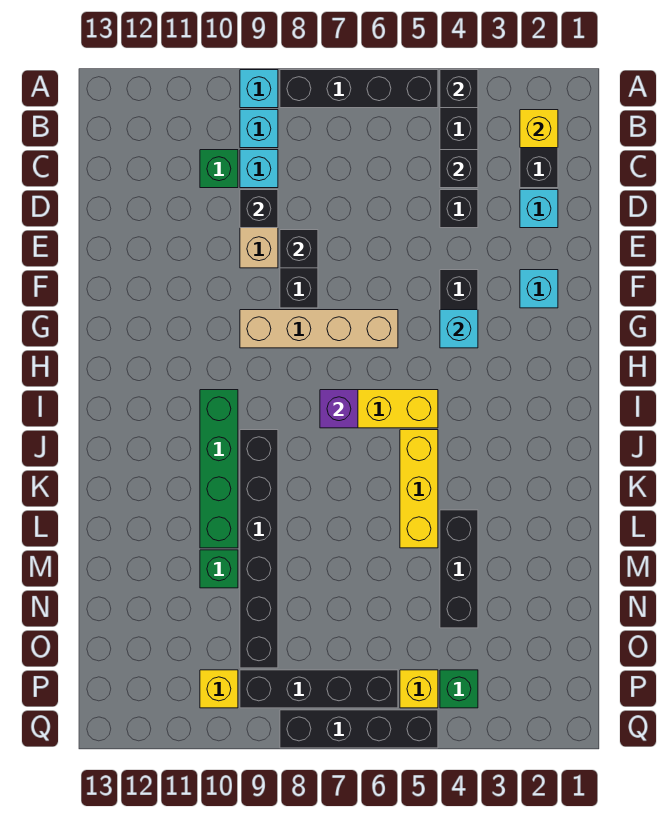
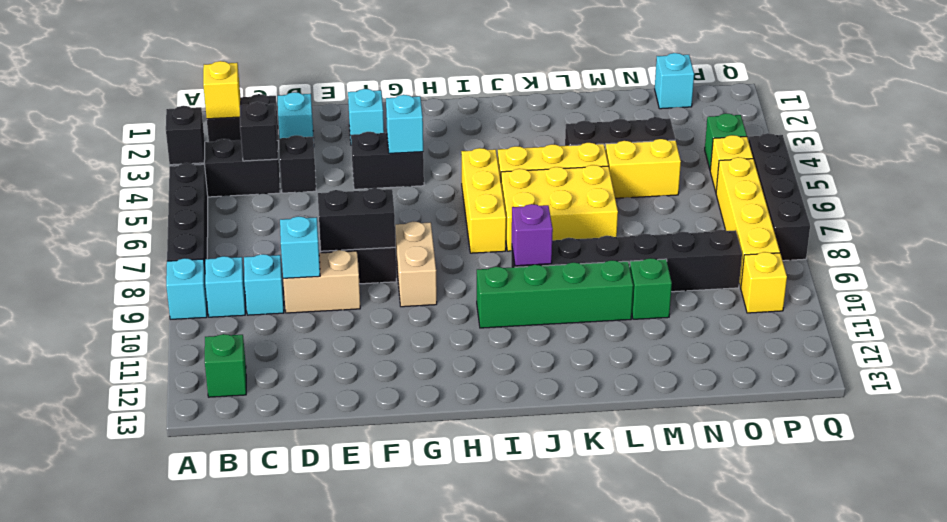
green brick C10 level 1 -> green brick B12 level 1
black brick D9 level 2 -> cyan brick D9 level 2
black brick E8 level 2 -> black brick E8:F8 level 2
tan brick G6:G9 level 1 -> tan brick G8:G9 level 1
purple brick I7 level 2 -> purple brick J9 level 2
none -> yellow brick J6:L7 level 1
none -> yellow brick M5:N5 level 1
none -> cyan brick O1 level 1
black brick P6:P9 level 1 -> yellow brick P6:P9 level 1

